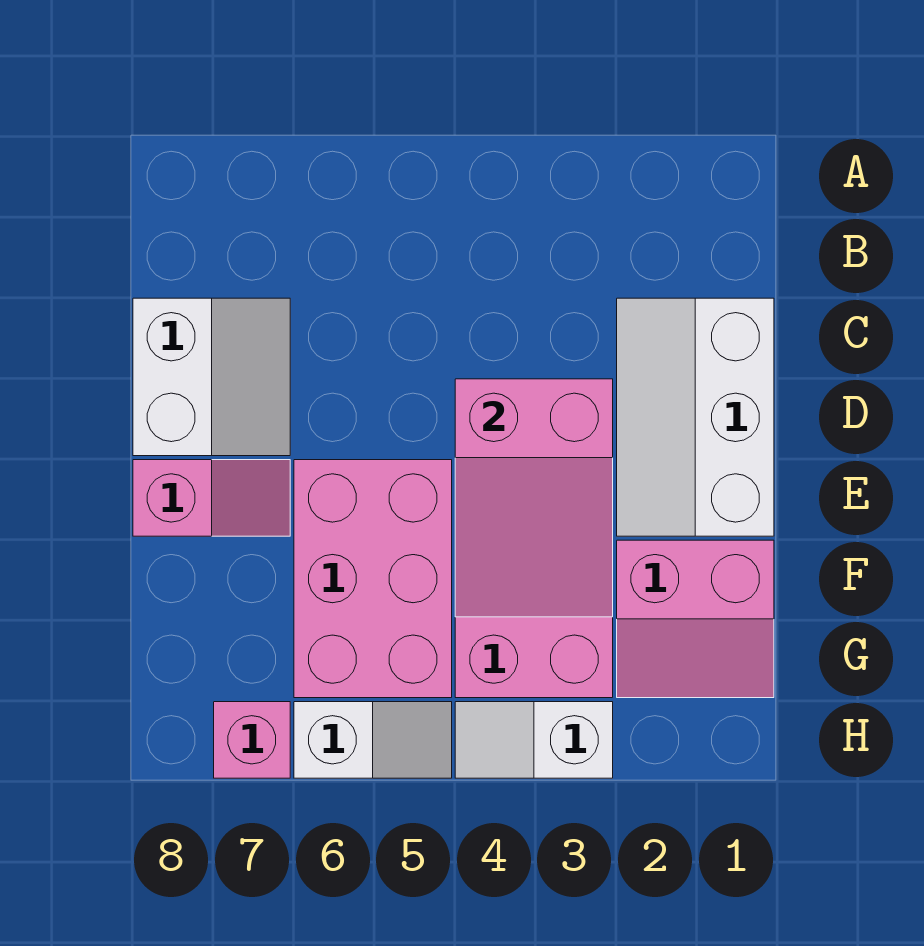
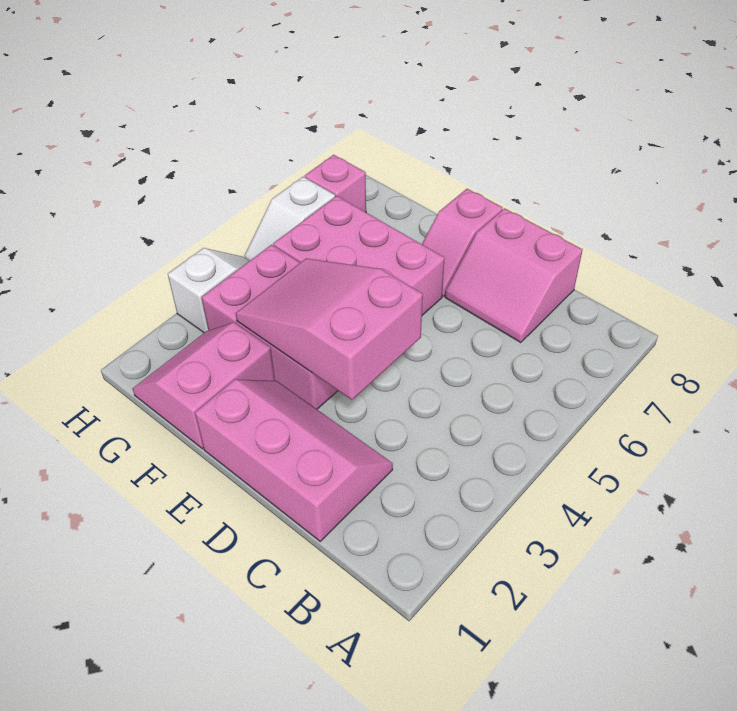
white slope C1:E2 level 1 top 1 -> pink slope C1:E2 level 1 top 1
white slope C7:D8 level 1 top 8 -> pink slope C7:D8 level 1 top 8

